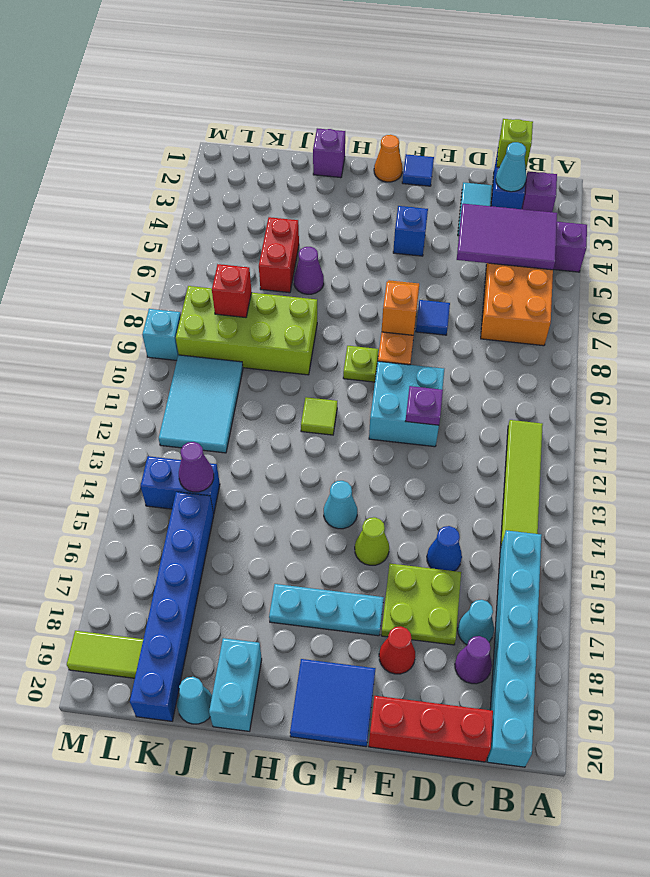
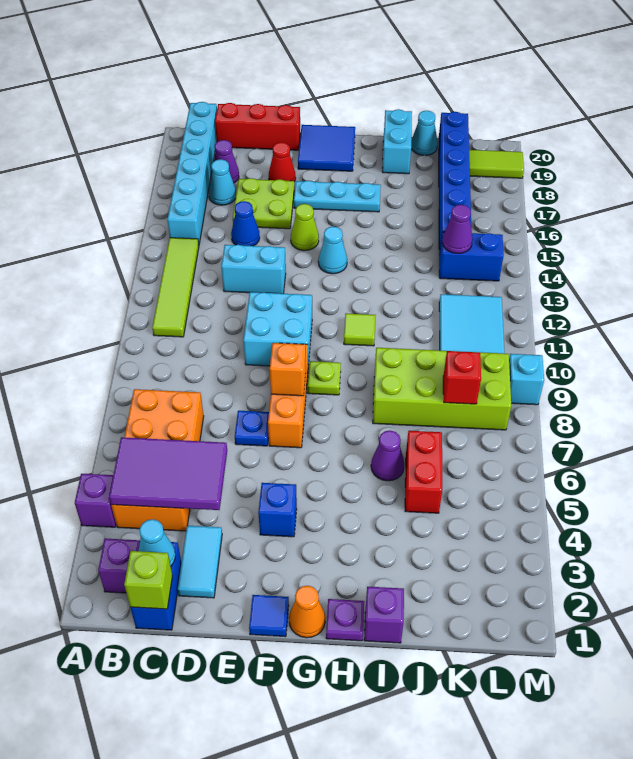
none -> cyan brick D13:E13 level 1
blue tile E7 level 1 -> blue plate E7 level 1
purple plate E11 level 2 -> purple plate H1 level 1

